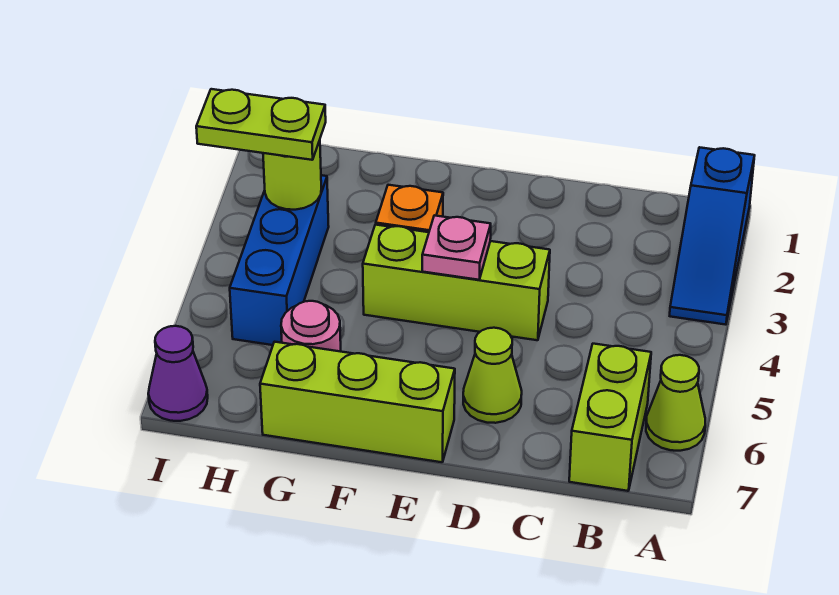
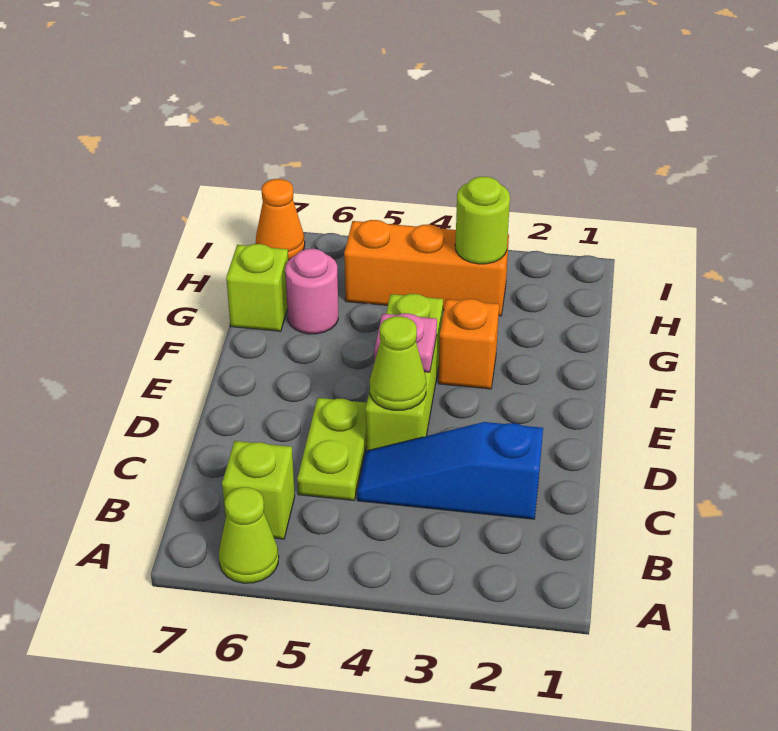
blue slope A1:A3 level 1 top 1 -> blue slope C2:C4 level 1 top 2
lime brick B6:B7 level 1 -> lime brick B6 level 1
lime cone D6 level 1 -> lime cone D4 level 2
lime brick E7:G7 level 1 -> lime brick G7 level 1
blue brick H3:H5 level 1 -> orange brick H3:H5 level 1
lime plate H3:I3 level 3 -> lime plate C5:D5 level 1
purple cone I7 level 1 -> orange cone I7 level 1

